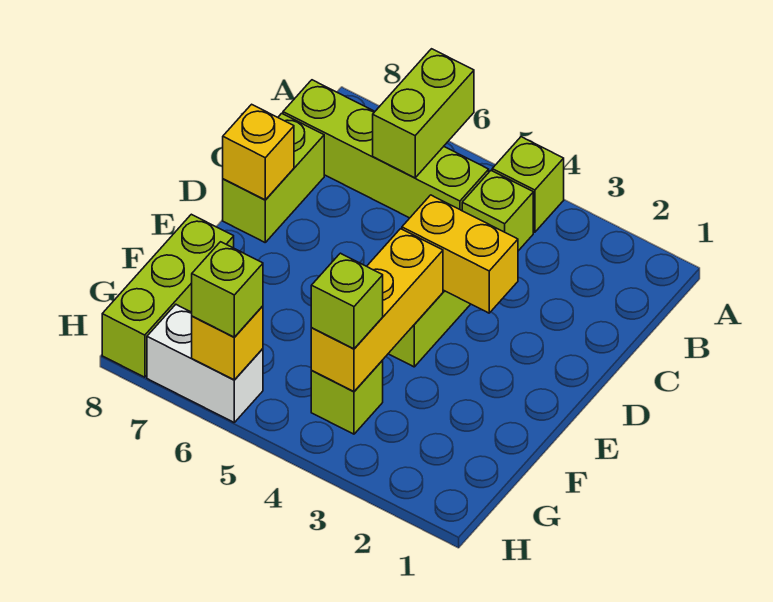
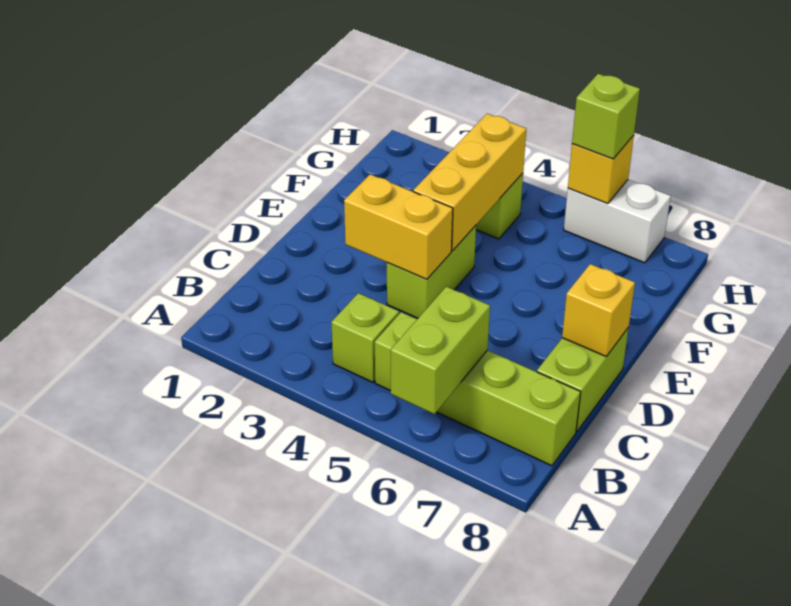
lime brick A4 level 1 -> none
lime brick F8:H8 level 1 -> none
lime brick G4 level 3 -> none

